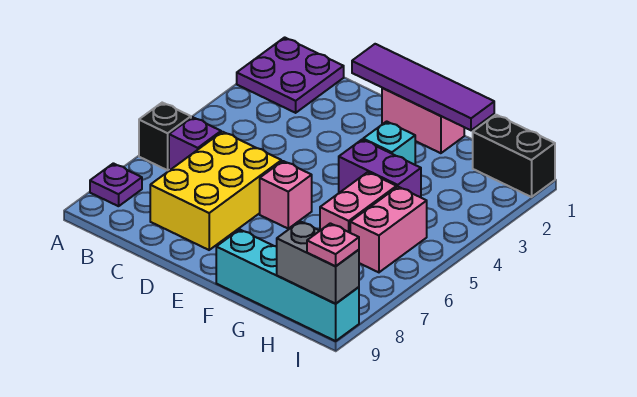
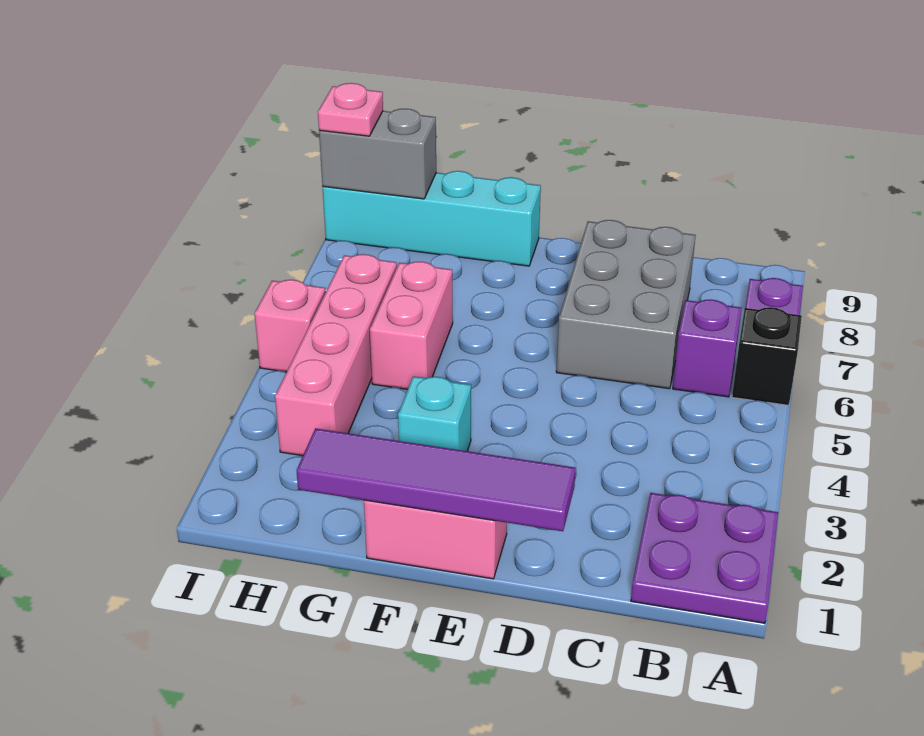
yellow brick C6:D8 level 1 -> grey brick C6:D8 level 1
pink brick E6 level 1 -> pink brick I5 level 1
purple brick F4:G4 level 1 -> none
black brick H1:I1 level 1 -> none
pink brick H5:H6 level 1 -> pink brick H3:H6 level 1

